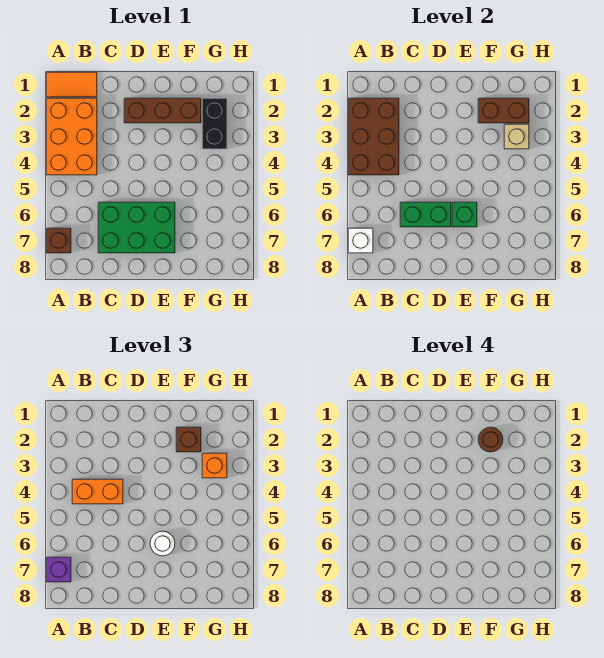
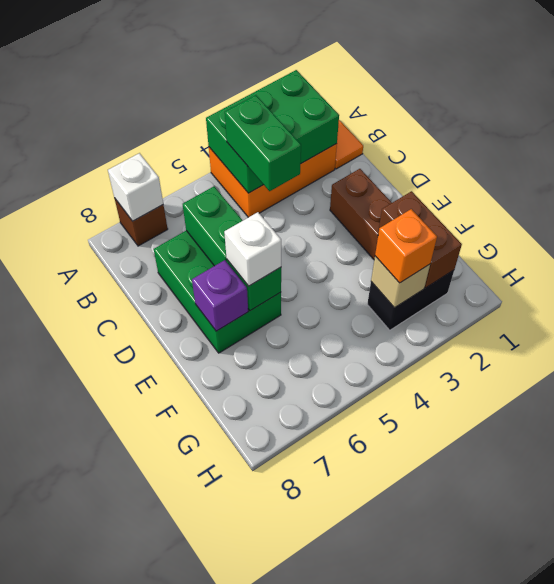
brown brick A2:B4 level 2 -> green brick A2:B4 level 2
purple brick A7 level 3 -> purple brick E7 level 2
orange brick B4:C4 level 3 -> green brick B4:C4 level 3
white round brick E6 level 3 -> white brick E6 level 3
brown brick F2 level 3 -> none
brown round brick F2 level 4 -> none

